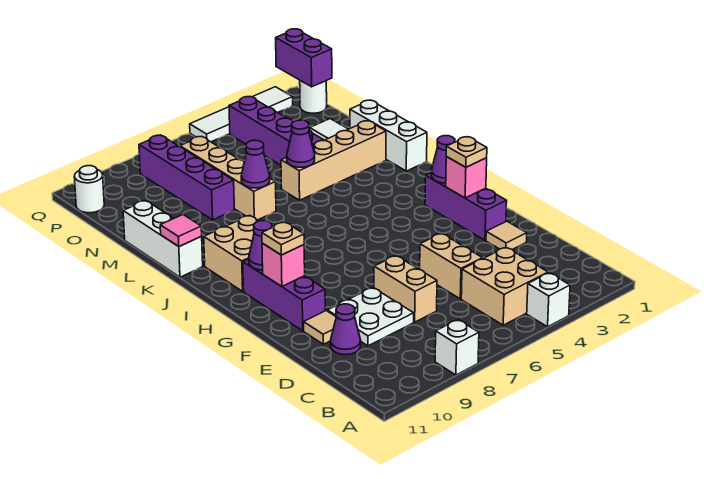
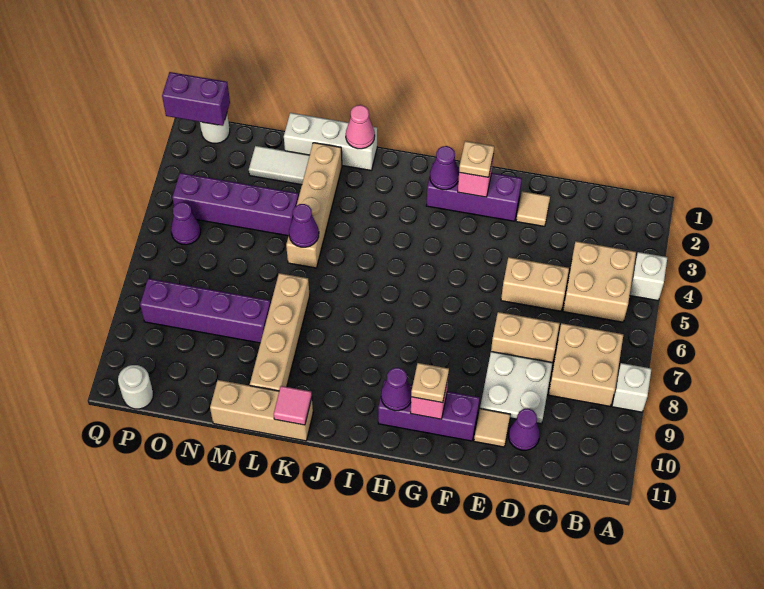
tan brick I9:J10 level 1 -> tan brick B7:C8 level 1
none -> pink cone K1 level 2
white brick K11:M11 level 1 -> tan brick K11:M11 level 1
tan brick L7:O7 level 1 -> tan brick L7:L10 level 1
purple cone L7 level 2 -> purple cone P5 level 1
white tile Q2:Q5 level 1 -> none

